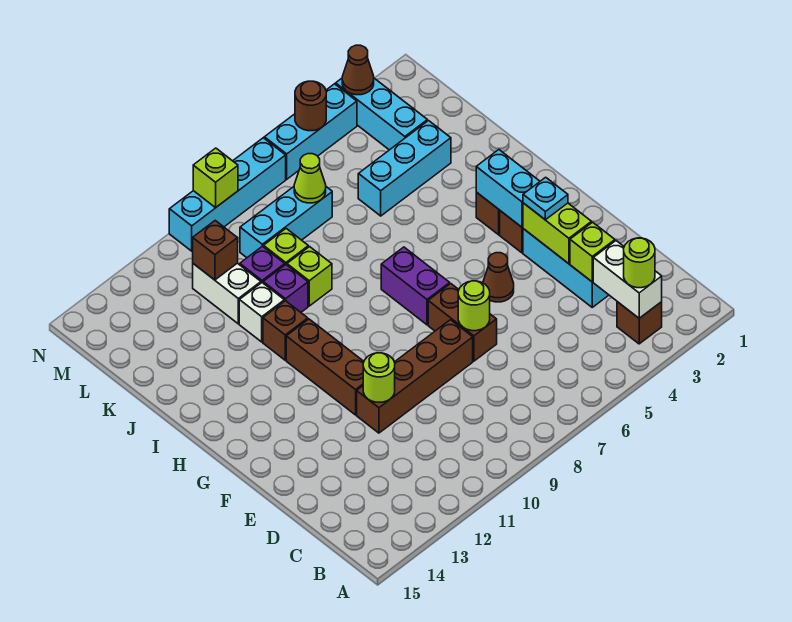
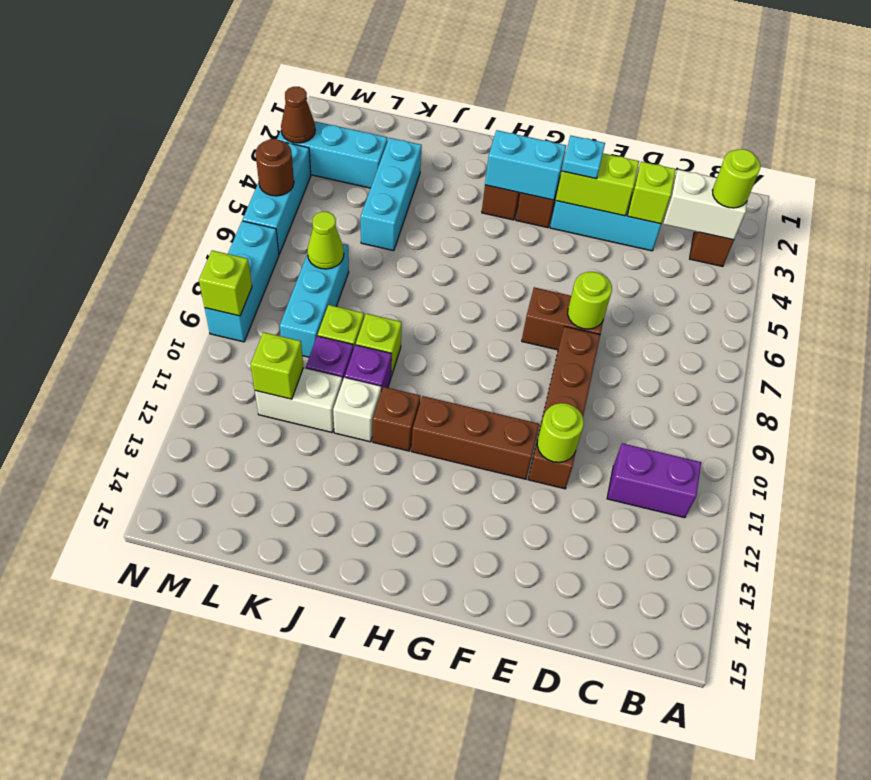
brown cone F5 level 1 -> none
purple brick G7:H7 level 1 -> purple brick B11:C11 level 1
brown brick L11 level 2 -> lime brick L11 level 2
cyan brick N7:N10 level 1 -> cyan brick N7:N9 level 1

